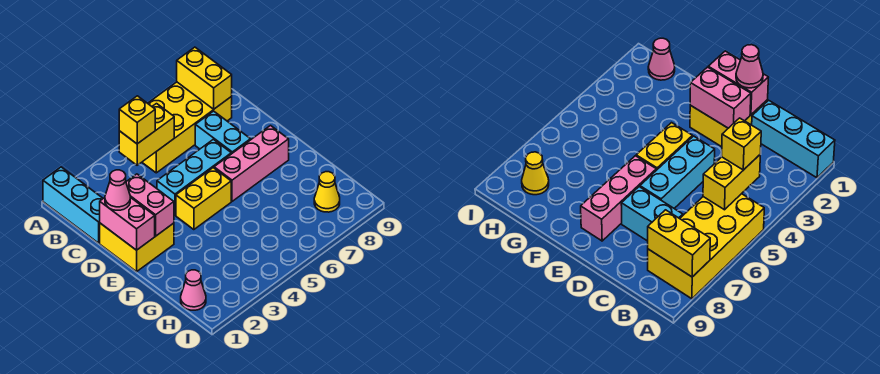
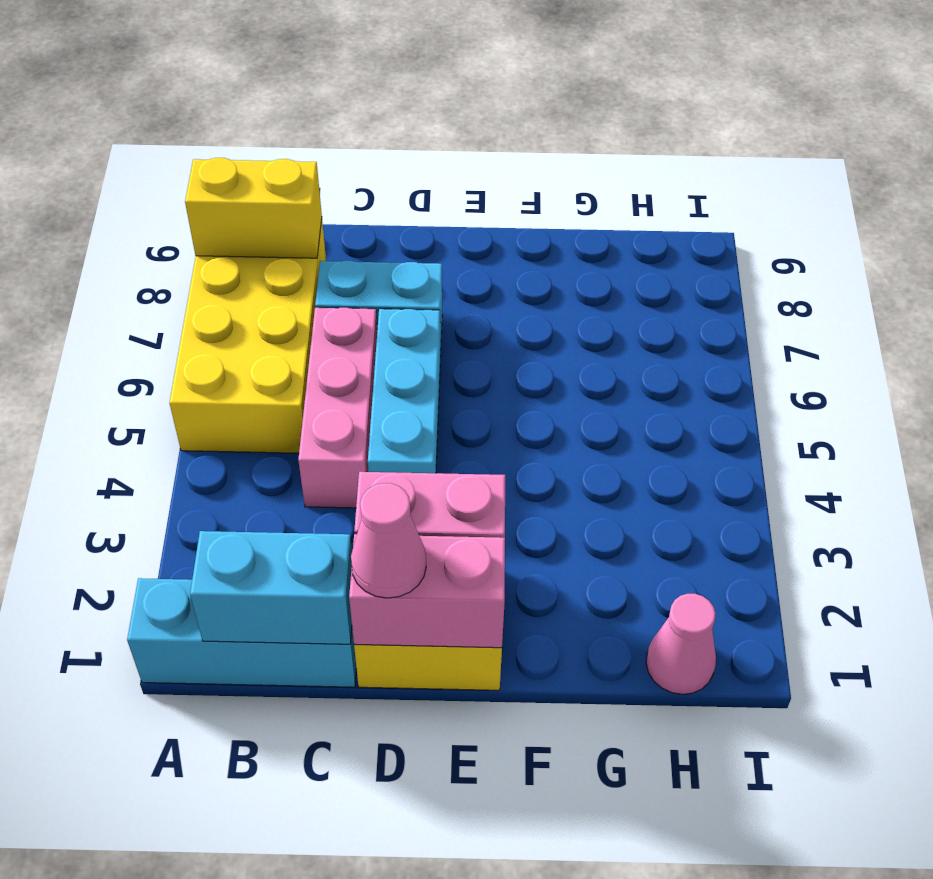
none -> cyan brick B1:C1 level 2
yellow brick B4:B5 level 2 -> none
yellow brick B4 level 3 -> none
yellow brick E4:E5 level 1 -> none
pink brick E6:E8 level 1 -> pink brick C4:C6 level 1
yellow cone H8 level 1 -> none

